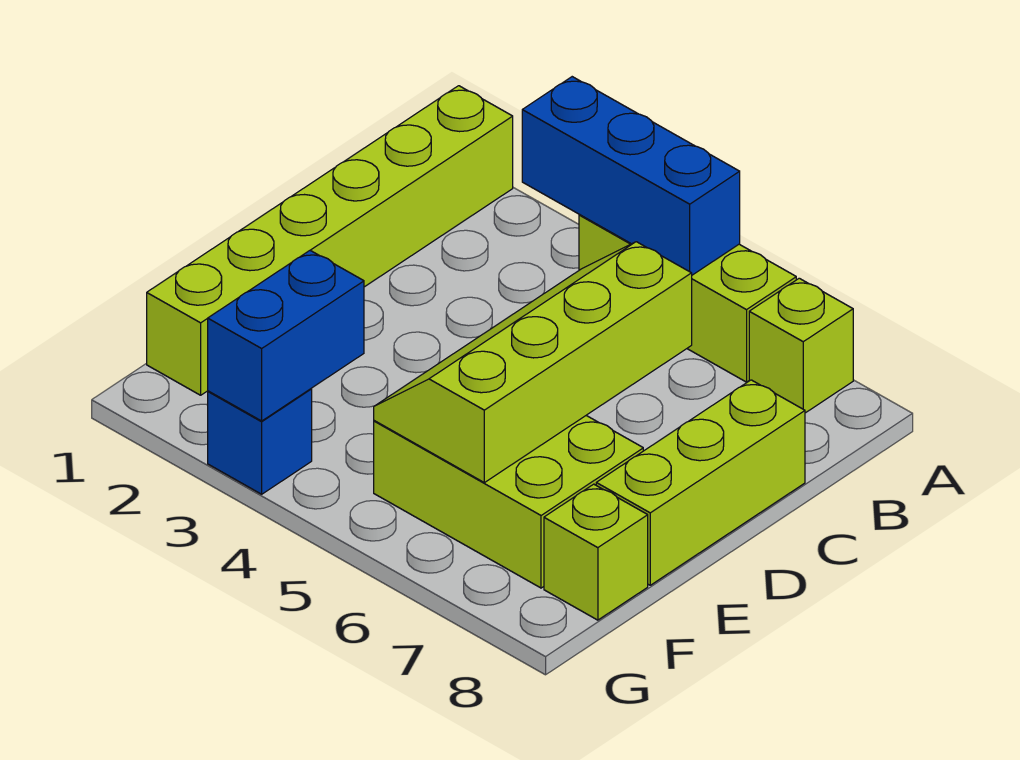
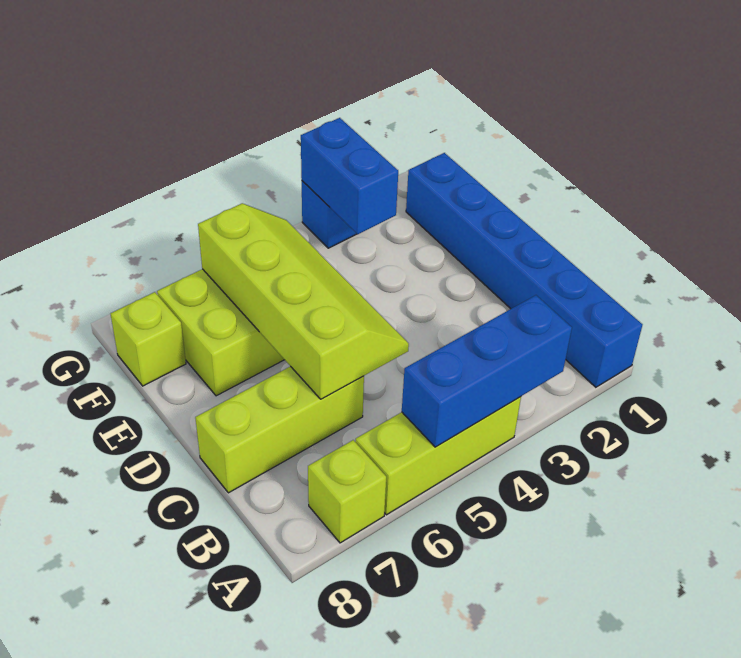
lime brick A1:F1 level 1 -> blue brick A1:F1 level 1
lime brick C8:E8 level 1 -> lime brick C6:C8 level 1

